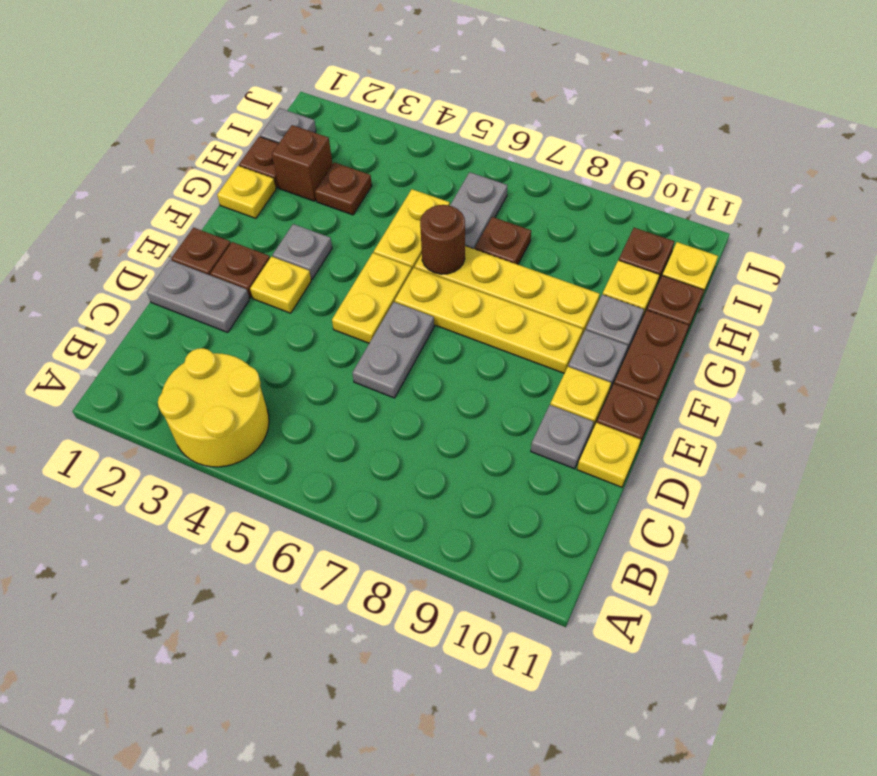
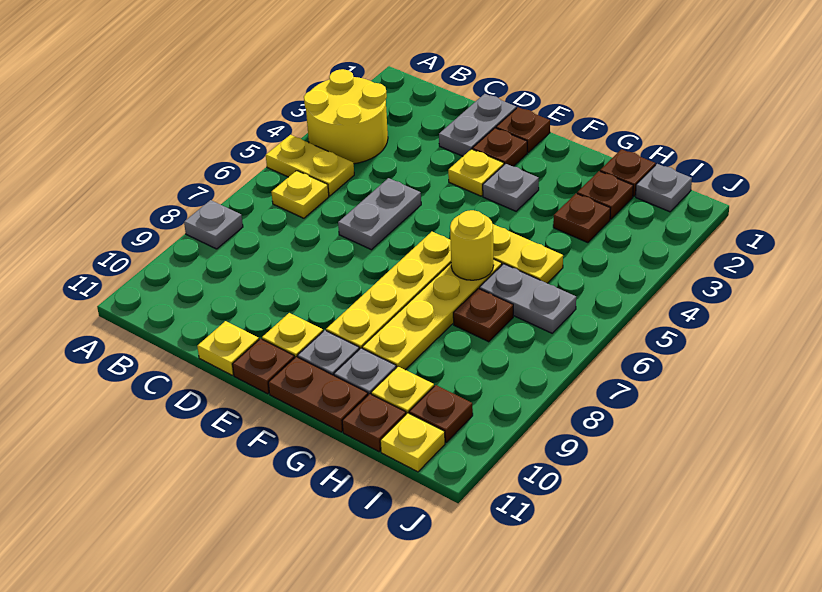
grey plate D6:E6 level 1 -> grey plate D5:D6 level 1
grey plate D10 level 1 -> grey plate A8 level 1
yellow plate E5:F5 level 1 -> yellow plate A5:B5 level 1
yellow plate G1 level 1 -> yellow plate B6 level 1
brown round brick G6 level 2 -> yellow round brick G6 level 2
brown brick H2 level 1 -> brown plate H2 level 1

